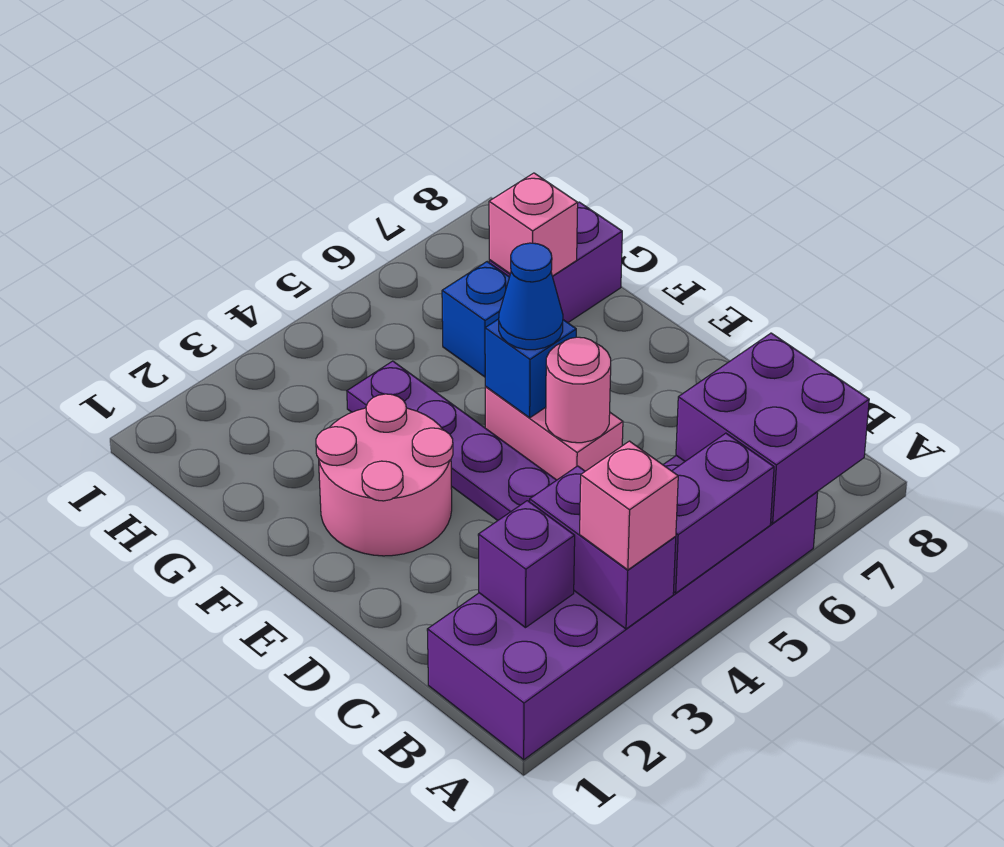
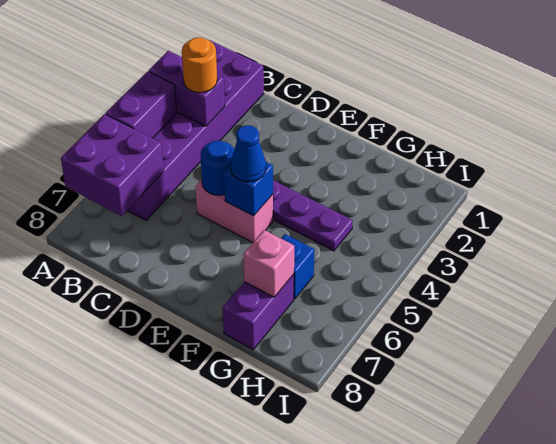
pink brick A3 level 3 -> none
purple brick B2 level 2 -> none
none -> orange round brick B3 level 3
pink round brick D5 level 2 -> blue round brick D5 level 2
pink round brick E2:F3 level 1 -> none

